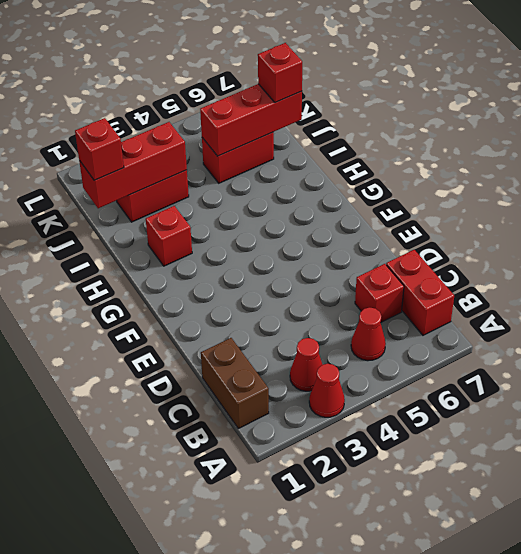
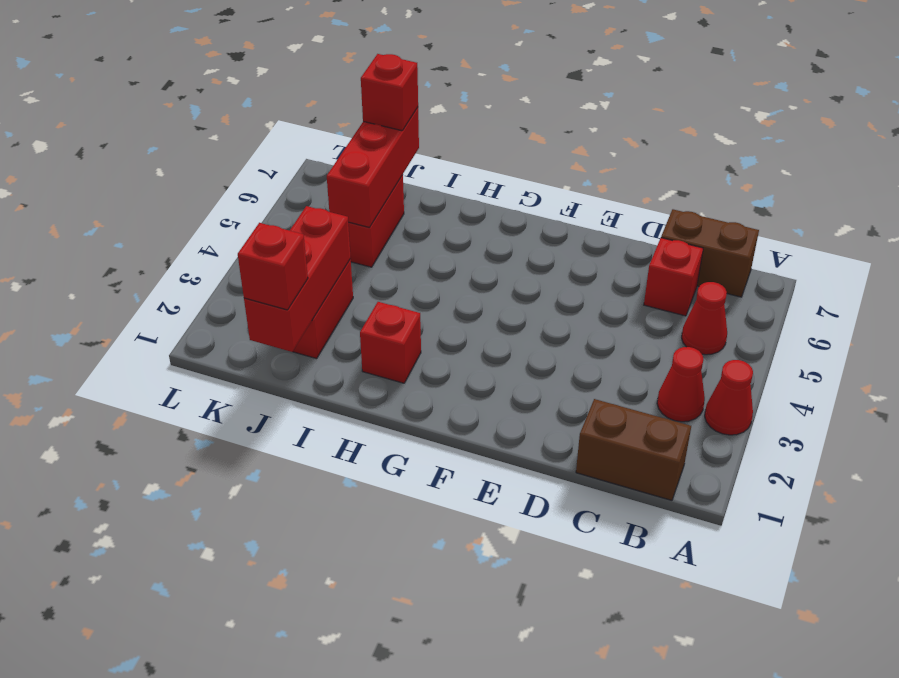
red brick B7:C7 level 1 -> brown brick B7:C7 level 1

